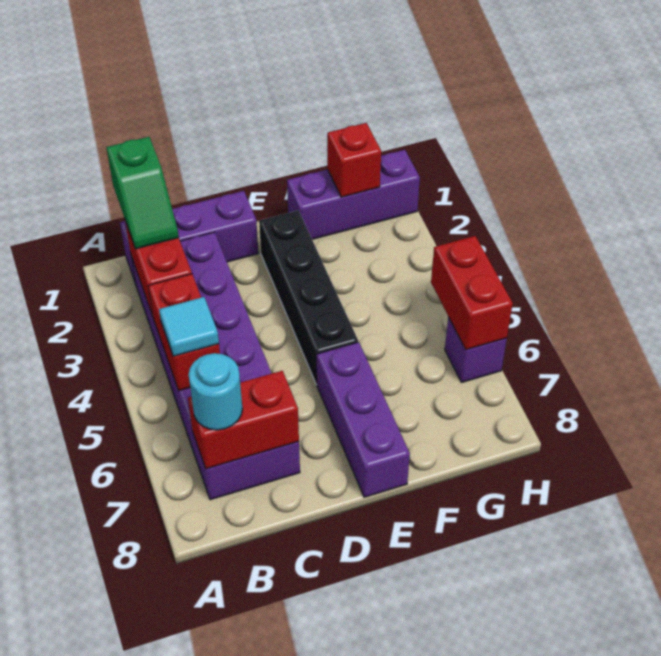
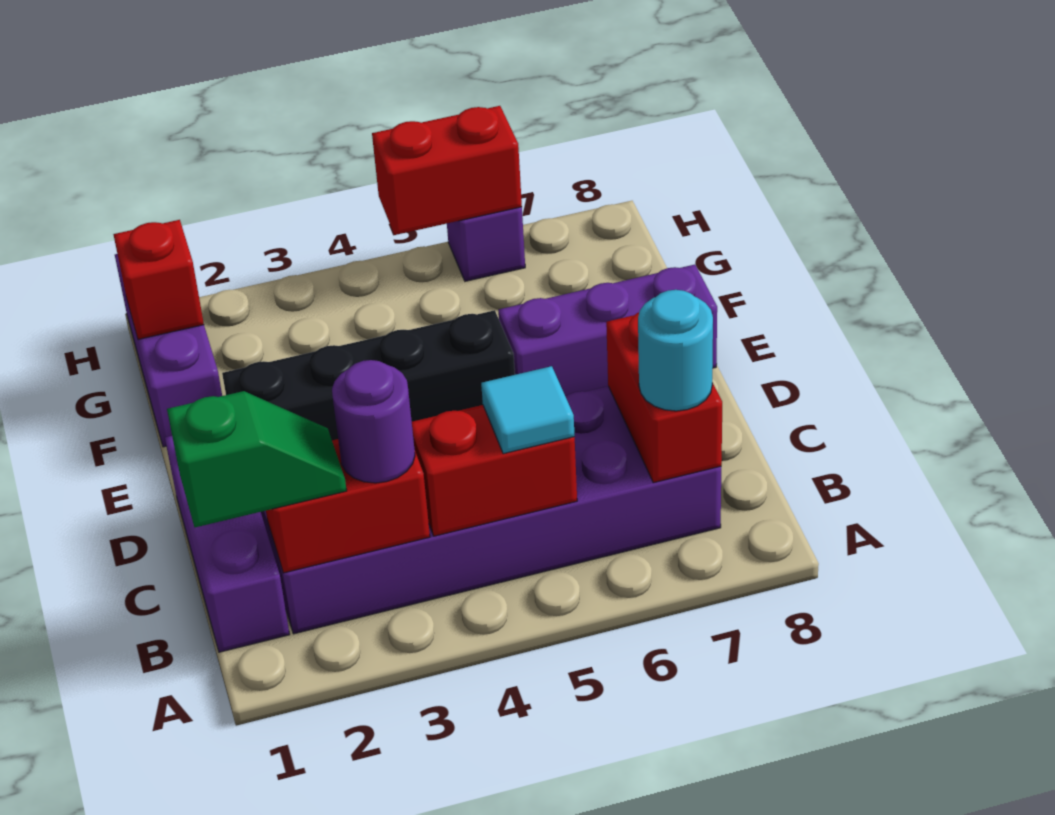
none -> purple round brick B3 level 3

